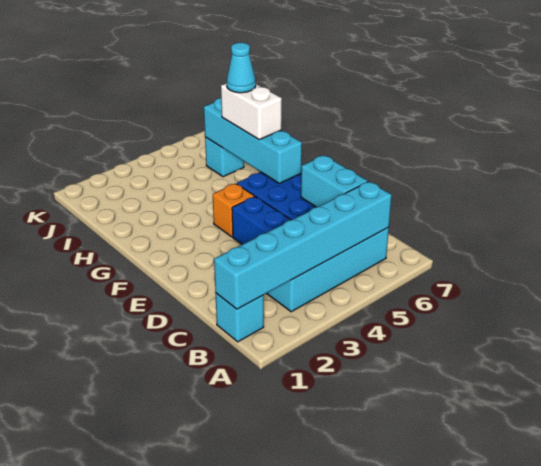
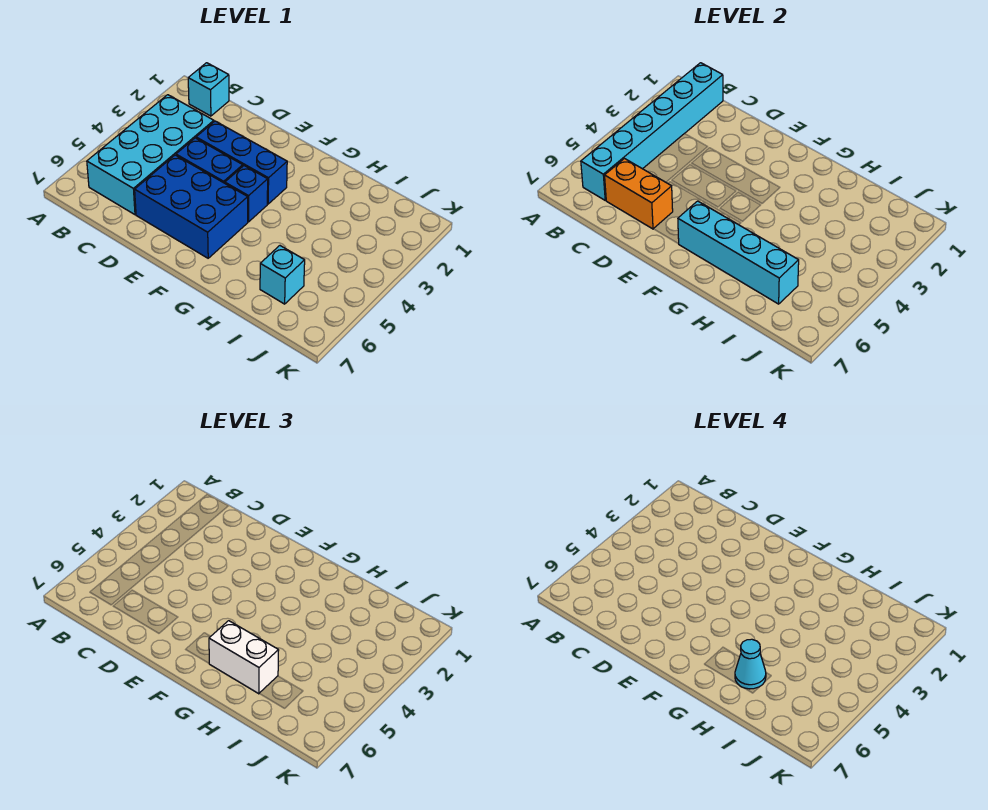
cyan brick C6:D6 level 2 -> orange brick C6:D6 level 2
none -> blue brick D3:F3 level 1
orange brick F4 level 1 -> blue brick F4 level 1

